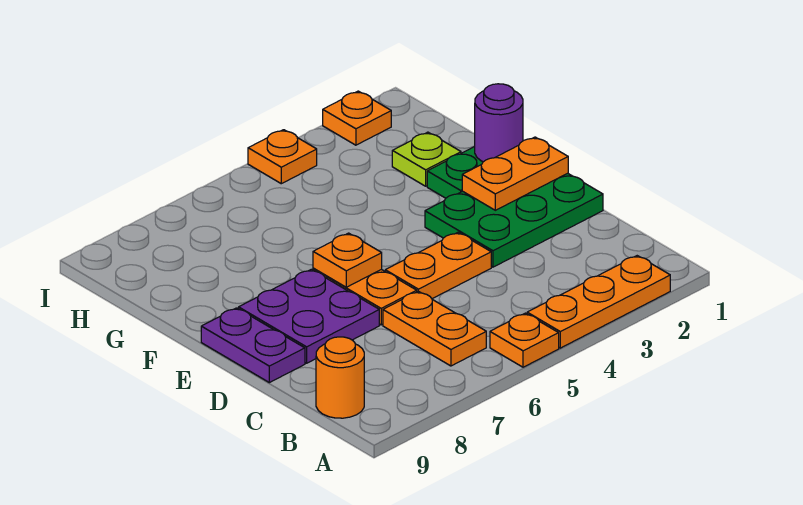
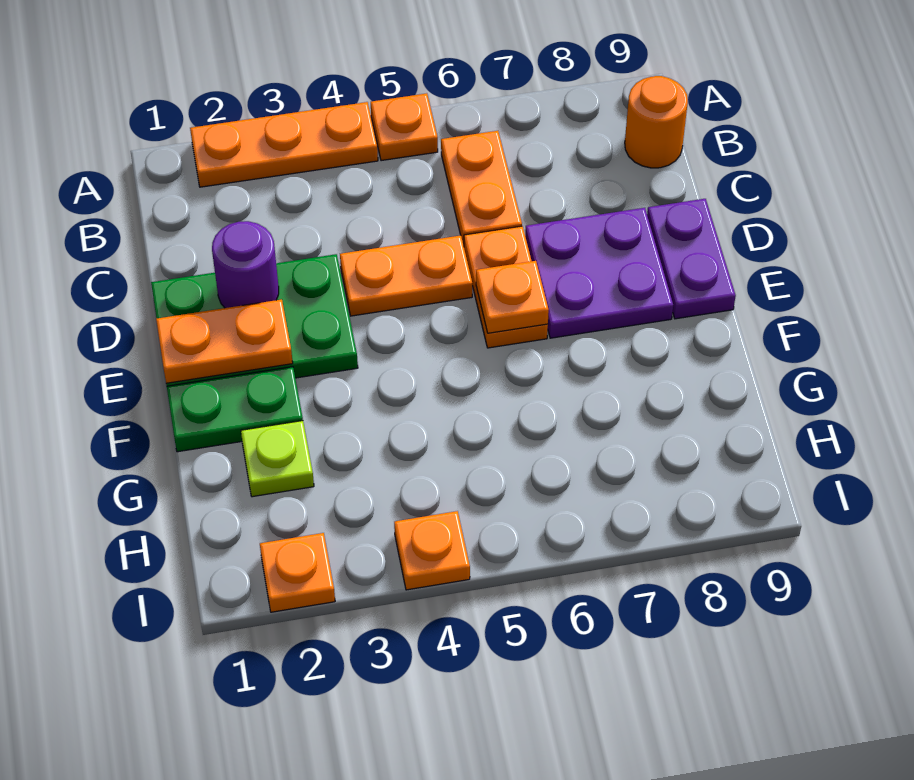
purple round brick F1 level 2 -> purple round brick D2 level 2

